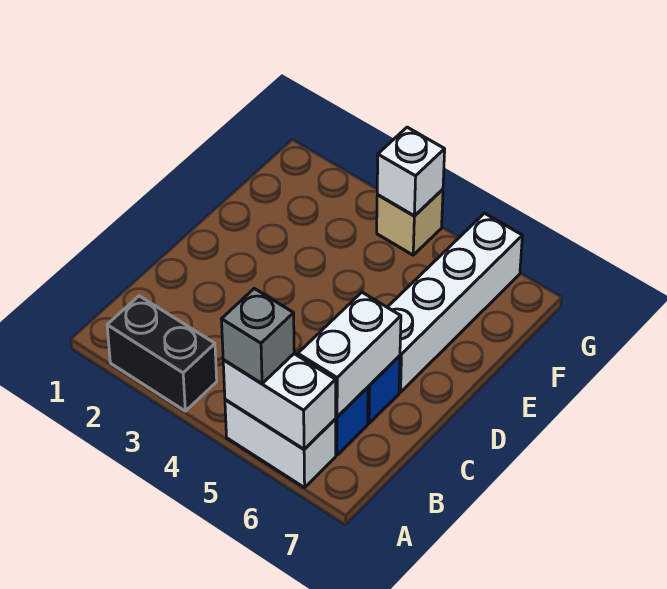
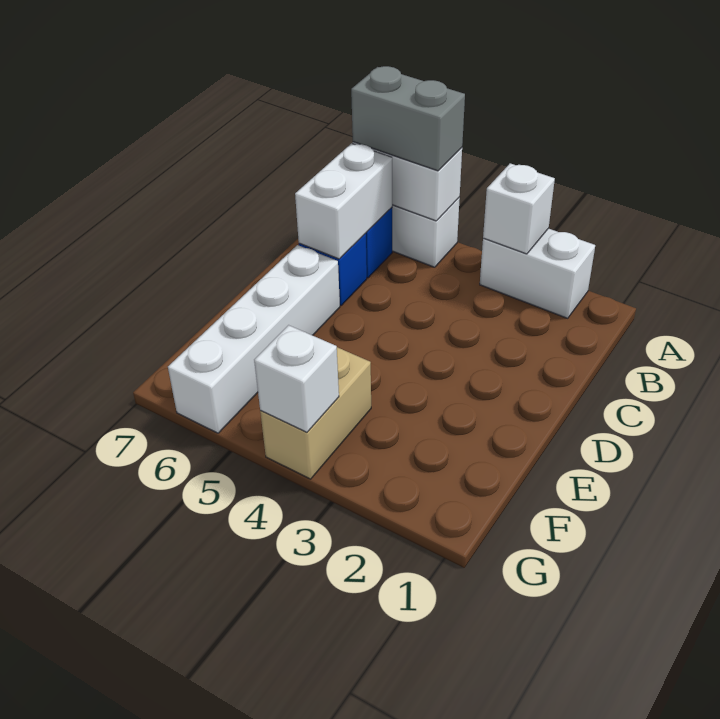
black brick A2:A3 level 1 -> white brick A2:A3 level 1
none -> white brick A3 level 2
grey brick A5 level 3 -> grey brick A5:A6 level 3
tan brick G4 level 1 -> tan brick F4:G4 level 1

